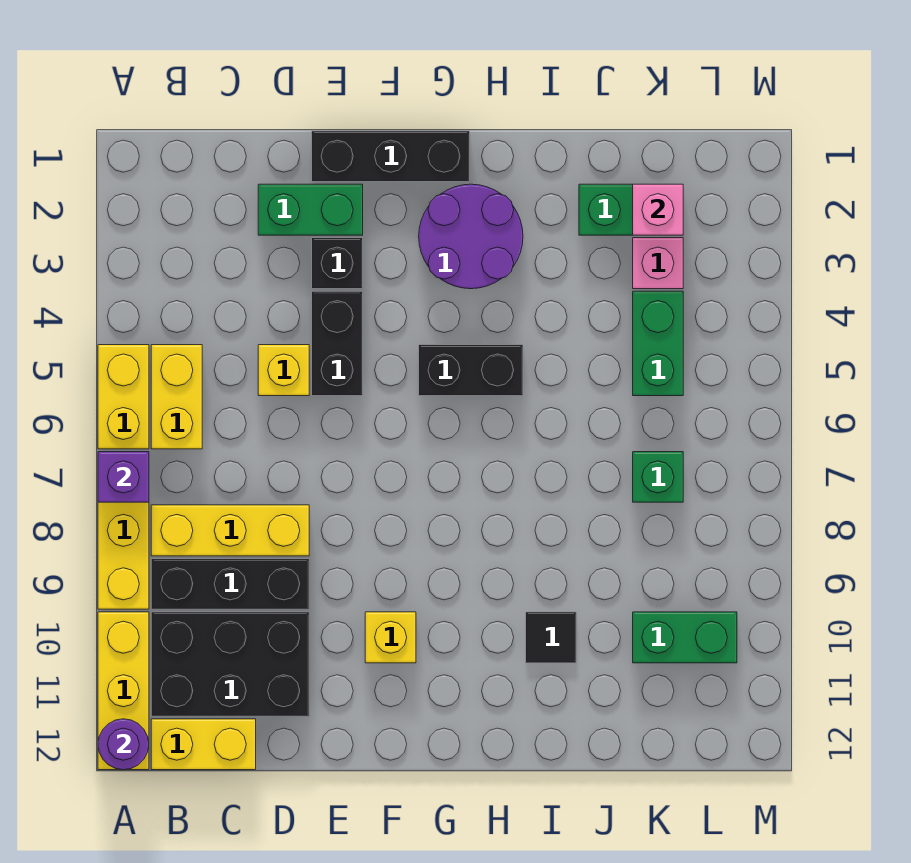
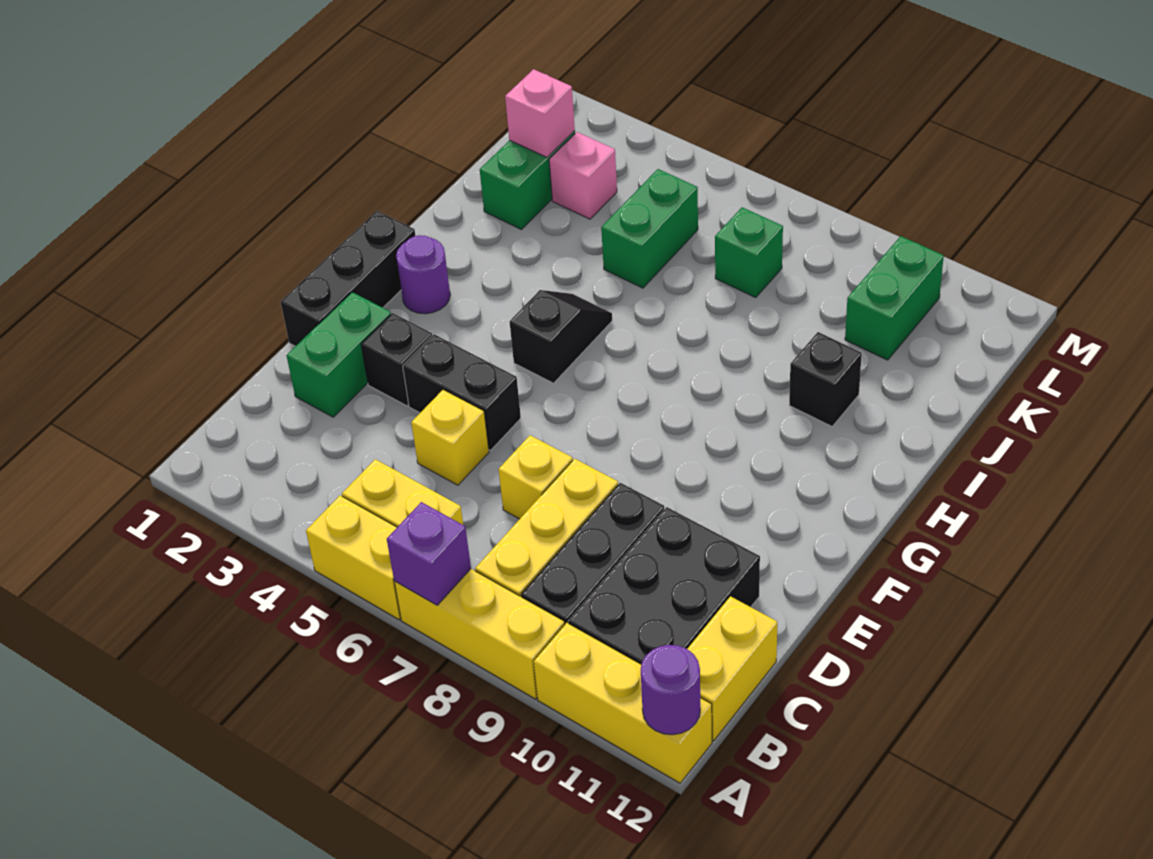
yellow brick F10 level 1 -> yellow brick D7 level 1
purple round brick G2:H3 level 1 -> purple round brick G2 level 1
black brick G5:H5 level 1 -> black slope G5:H5 level 1 top G
black tile I10 level 1 -> black brick I10 level 1
green brick K4:K5 level 1 -> green brick J5:K5 level 1

